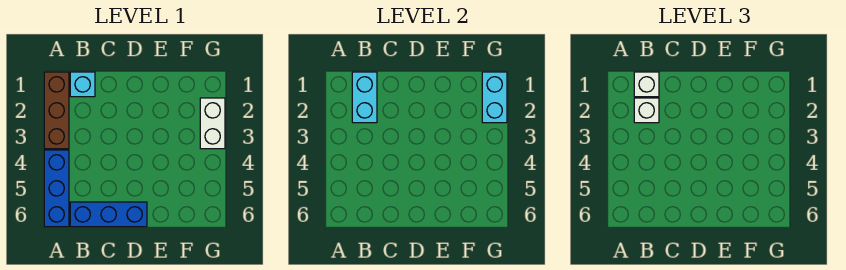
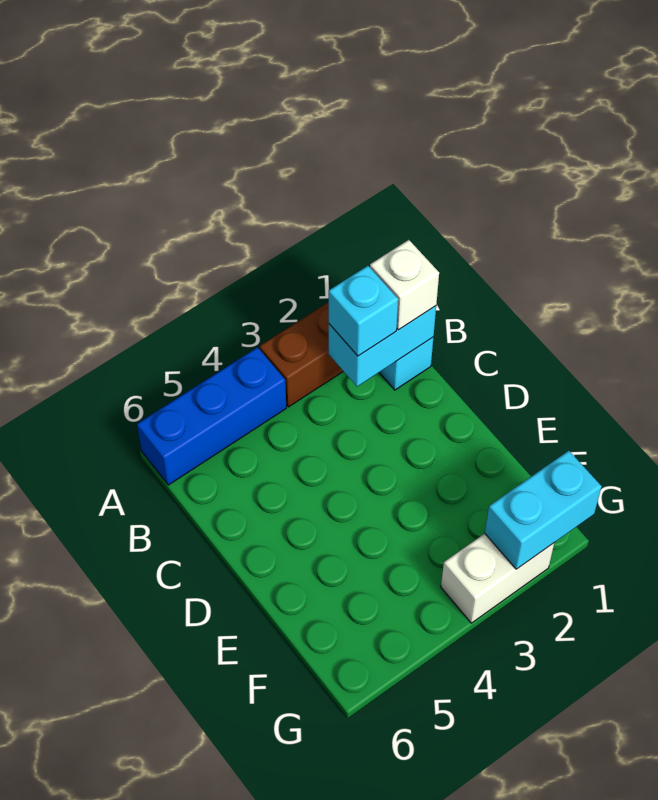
white brick B2 level 3 -> cyan brick B2 level 3
blue brick B6:D6 level 1 -> none

